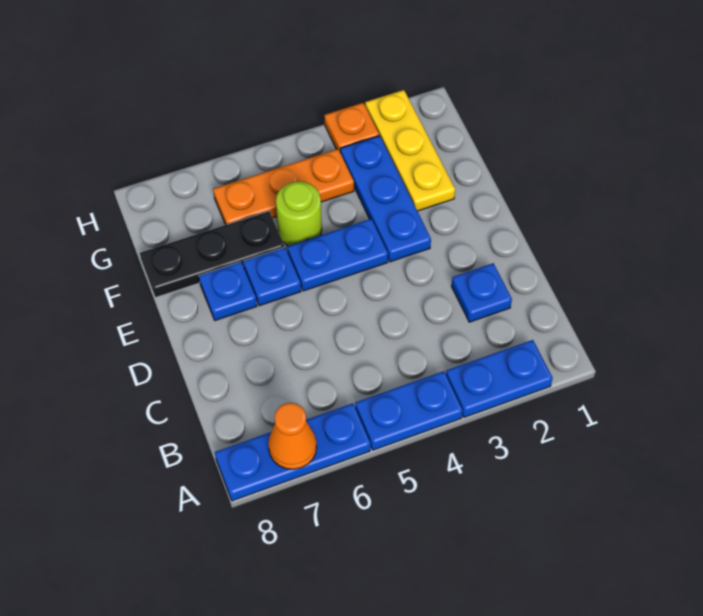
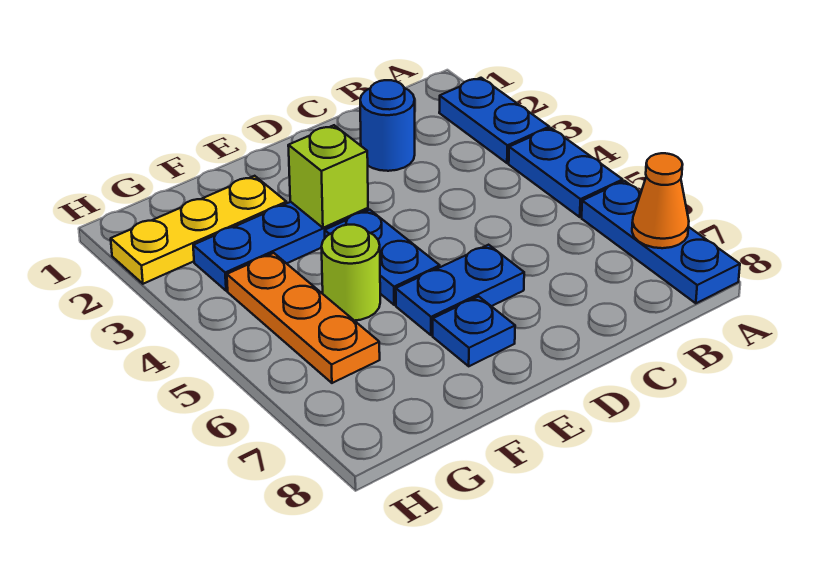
blue plate C2 level 1 -> blue round brick C2 level 1
none -> lime brick E3 level 2
blue plate E6 level 1 -> blue plate D6:E6 level 1
black plate F6:F8 level 1 -> none
orange plate H3 level 1 -> none

